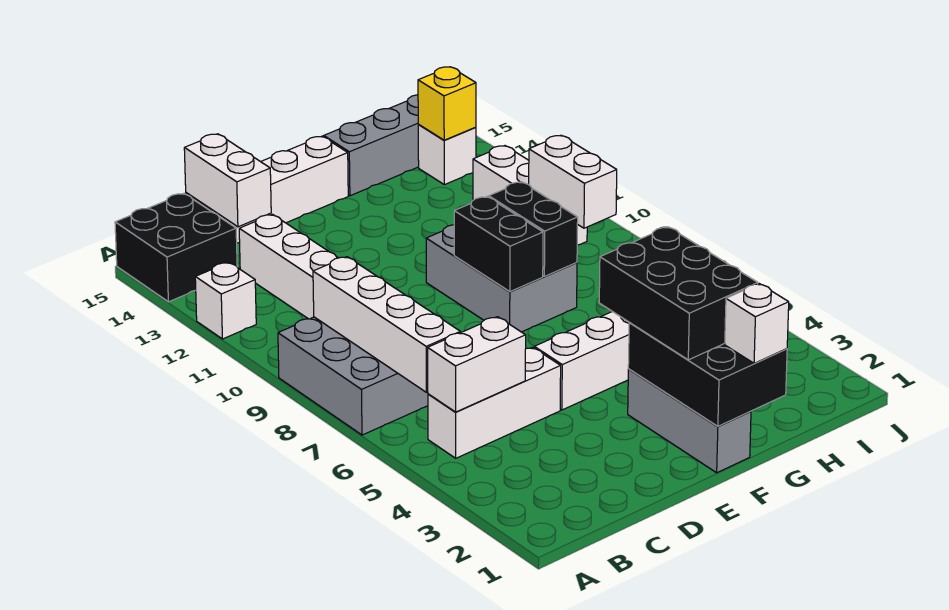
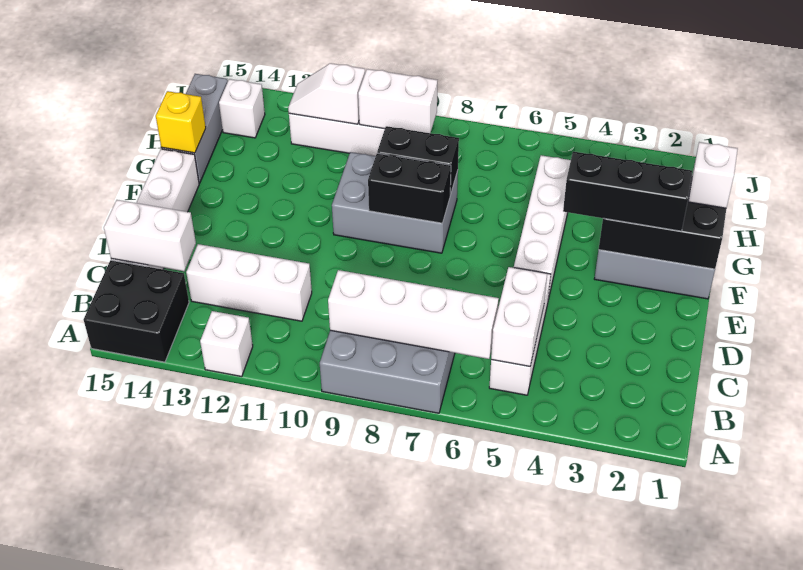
black brick F2:G4 level 3 -> black brick F2:F4 level 3
none -> white slope I11:I12 level 2 top 11
yellow brick I14 level 2 -> yellow brick G15 level 2

